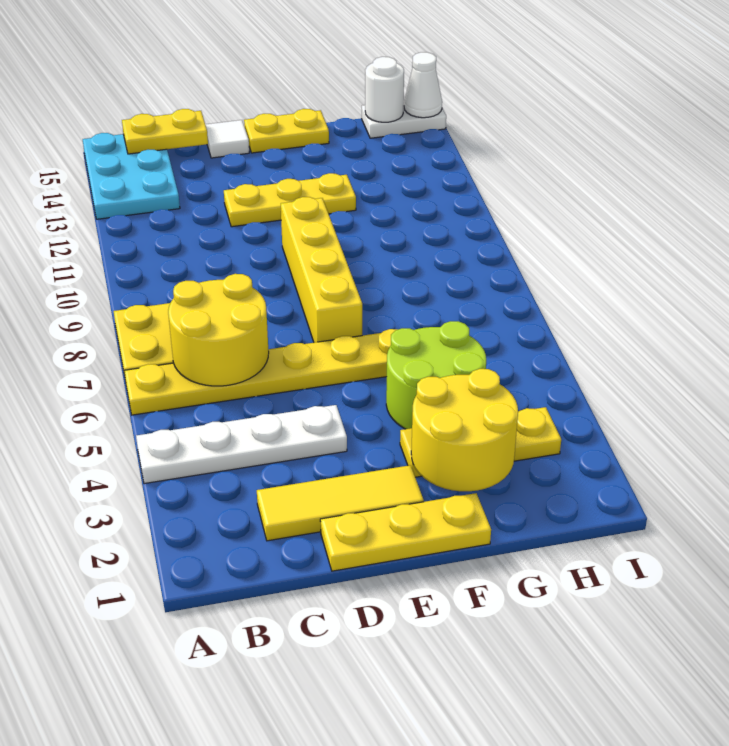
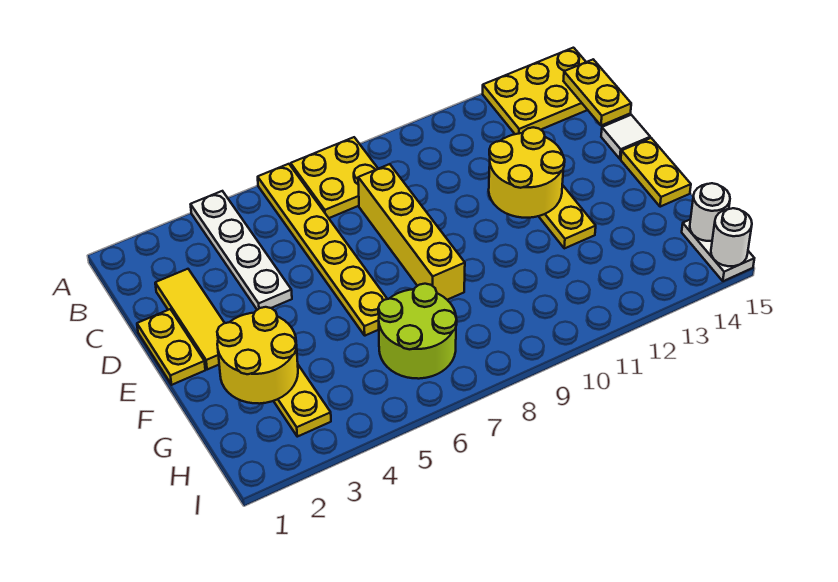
cyan plate A13:B15 level 1 -> yellow plate A13:B15 level 1
yellow round brick B6:C7 level 2 -> yellow round brick D11:E12 level 2
yellow plate D1:F1 level 1 -> yellow plate D1:E1 level 1
yellow brick E7:E10 level 1 -> yellow brick C8:F8 level 1
lime round brick F4:G5 level 1 -> lime round brick G6:H7 level 1
white cone I15 level 2 -> white round brick I15 level 2

